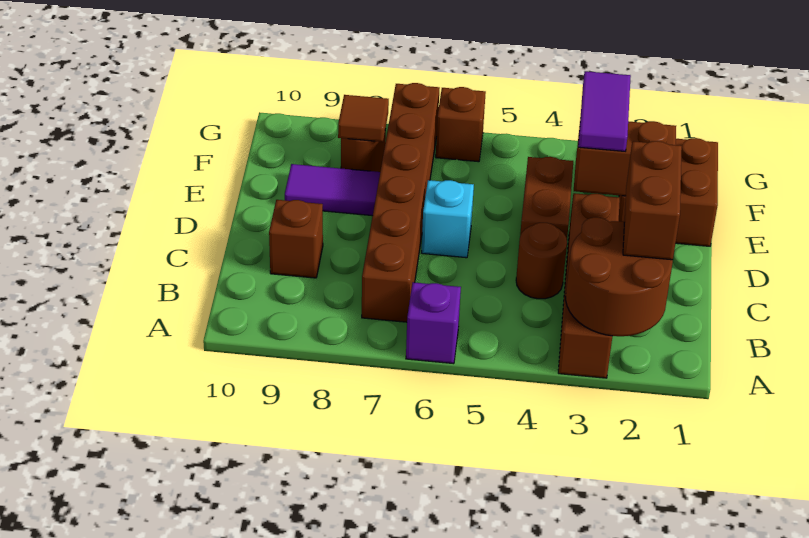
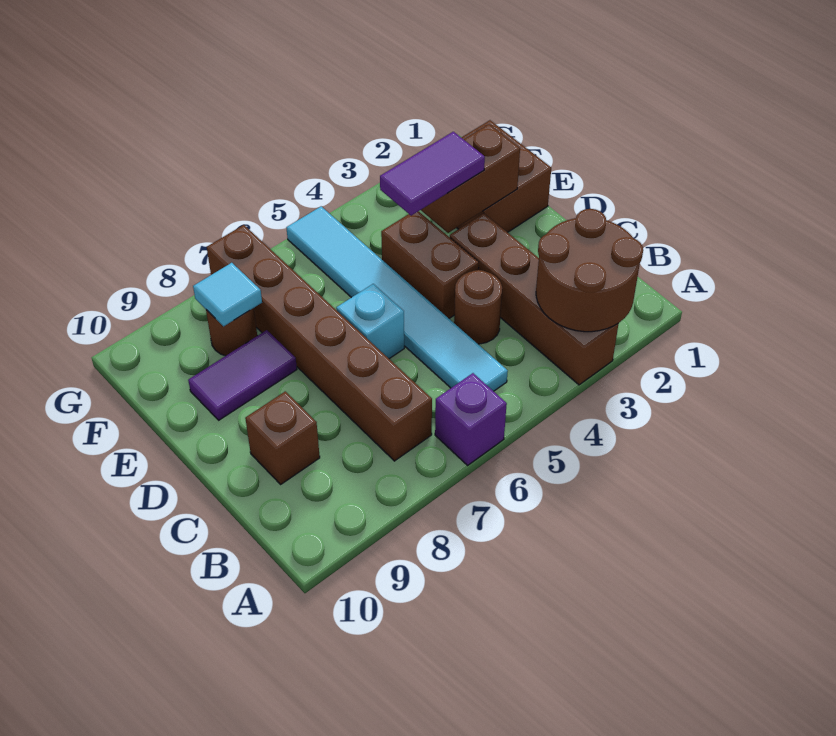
brown brick B2:C2 level 3 -> none
none -> cyan tile B5:G5 level 1
purple tile E3:F3 level 3 -> purple tile E3:E4 level 3
brown tile F8 level 2 -> cyan tile F8 level 2
brown brick G6 level 1 -> none

